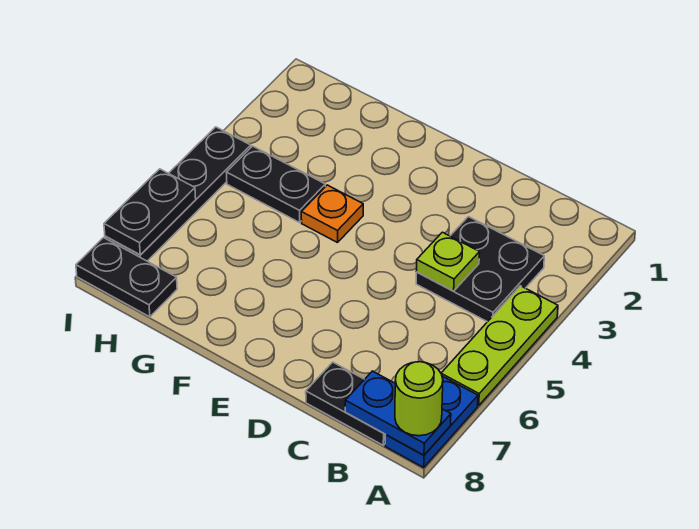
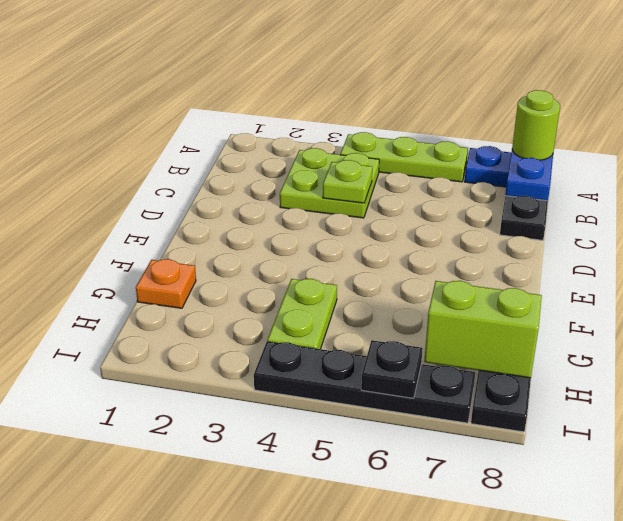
black plate B3:C4 level 1 -> lime plate B3:C4 level 1
orange plate F4 level 1 -> orange plate G1 level 1
black plate G4:H4 level 1 -> lime plate G4:H4 level 1
none -> lime brick H7:H8 level 2
black plate I6:I7 level 2 -> black plate I6 level 2

